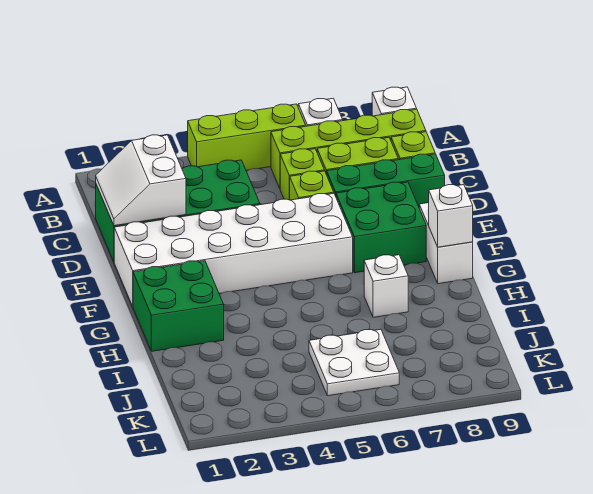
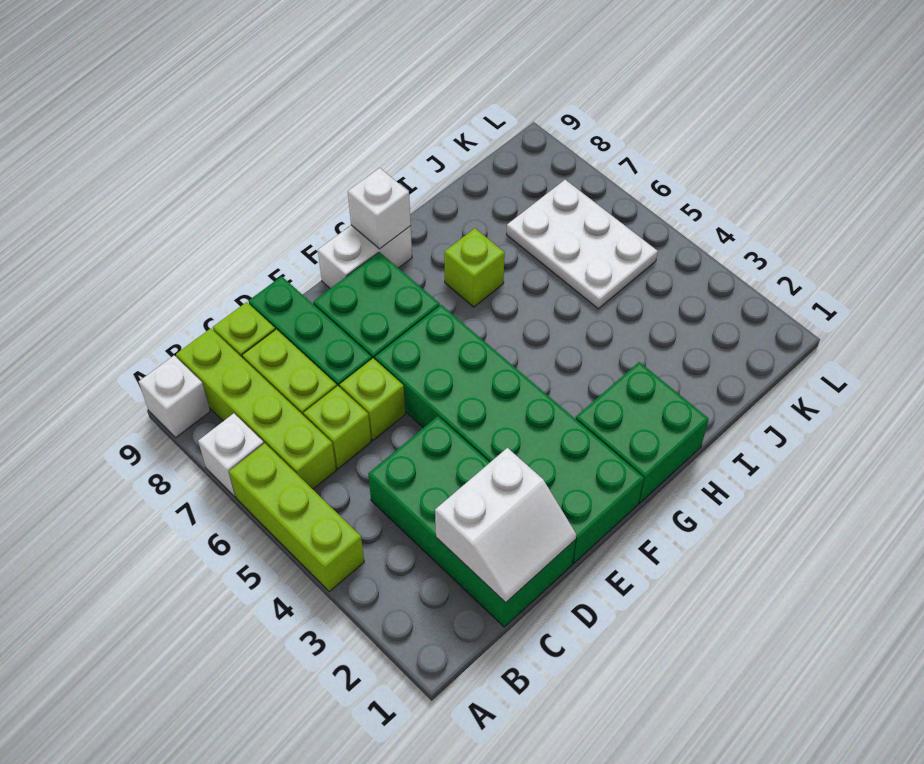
white brick E1:F6 level 1 -> green brick E1:F6 level 1
white brick H7 level 1 -> lime brick H7 level 1
white plate J5:K6 level 1 -> white plate J5:K7 level 1

